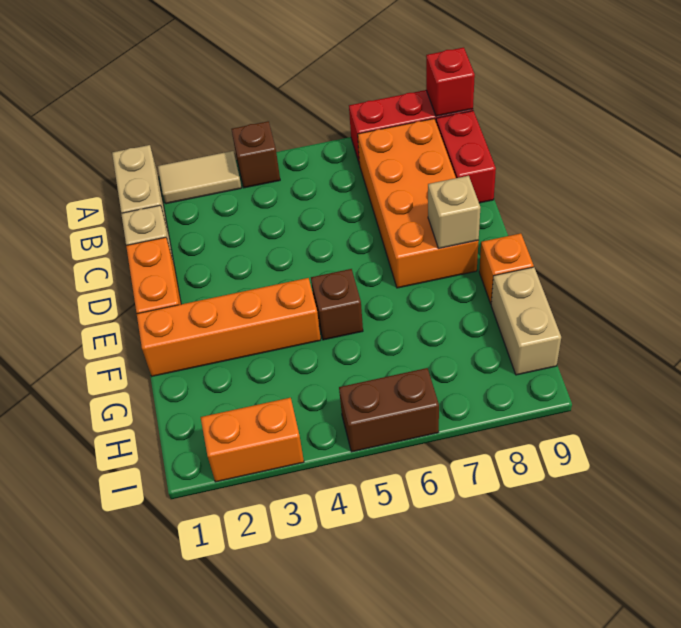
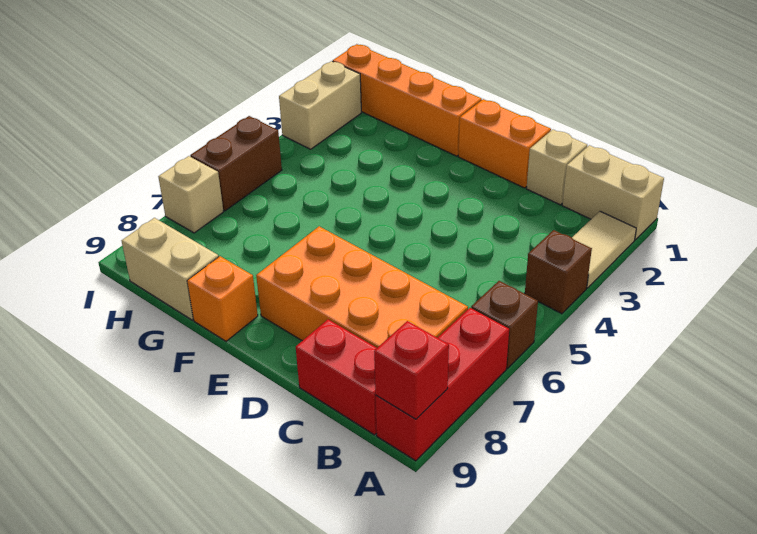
tan brick E8 level 2 -> tan brick I7 level 1
orange brick F1:F4 level 1 -> orange brick F1:I1 level 1
brown brick F5 level 1 -> brown brick A6 level 1
orange brick I2:I3 level 1 -> tan brick I2:I3 level 1

